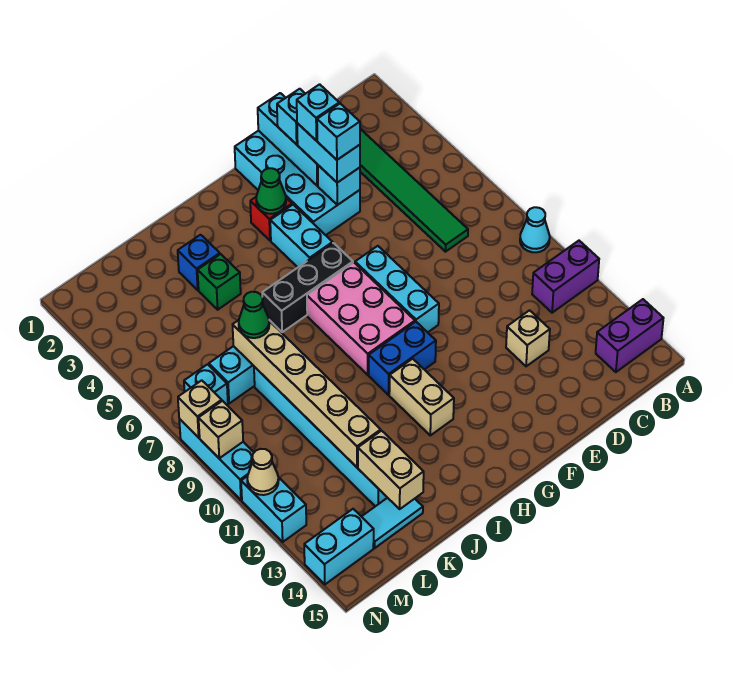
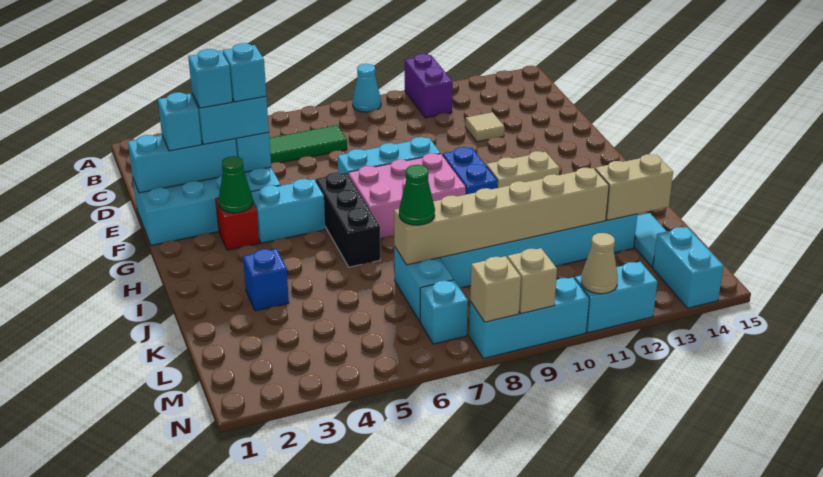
purple brick A14:B14 level 1 -> none
tan brick D12 level 1 -> tan tile D12 level 1
green brick J4 level 1 -> none

